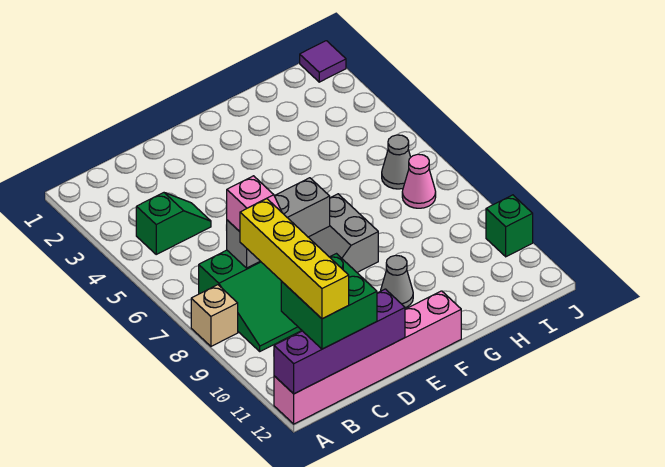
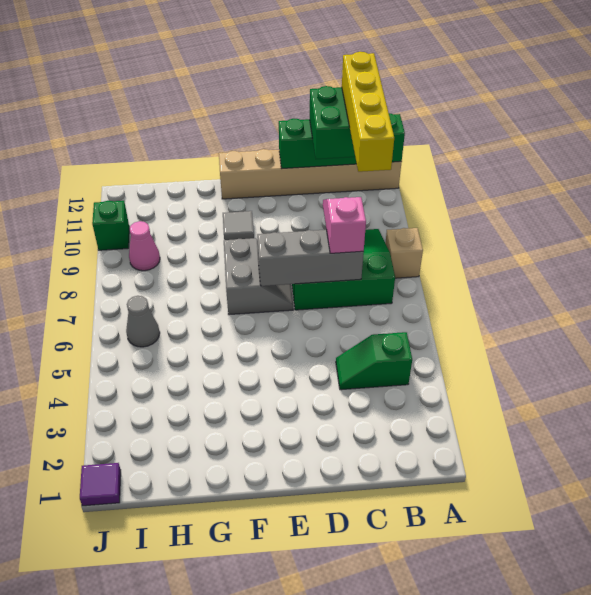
pink brick A12:F12 level 1 -> tan brick A12:F12 level 1
purple brick A12:D12 level 2 -> green brick A12:D12 level 2
grey cone F10 level 1 -> grey tile F10 level 1
pink cone I7 level 1 -> pink cone I9 level 1

